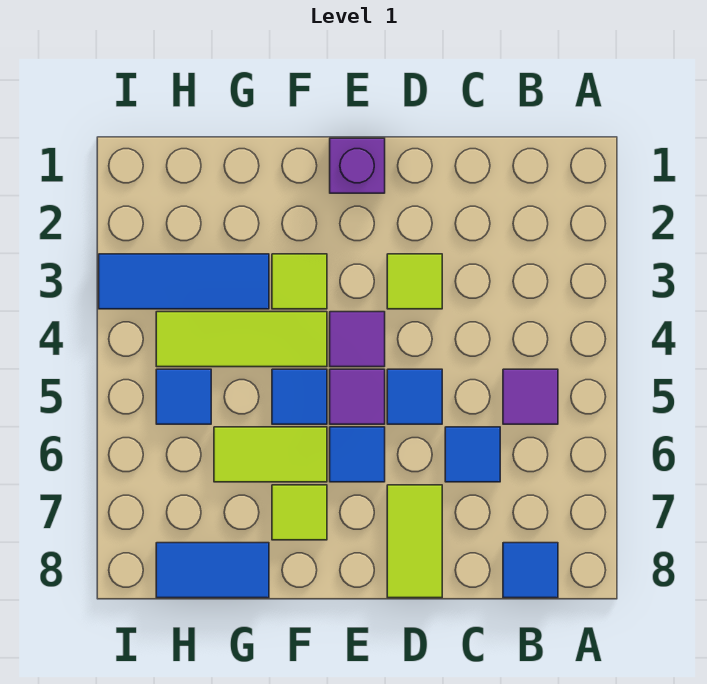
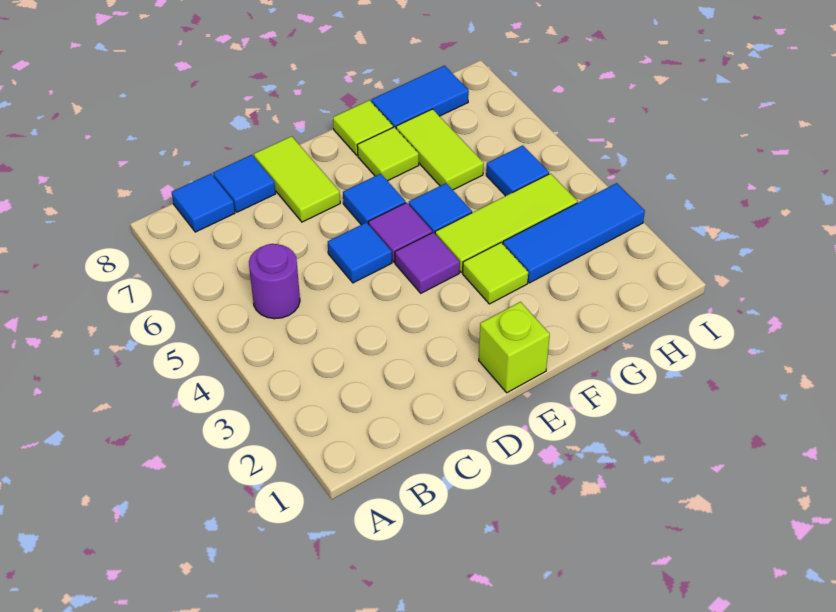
purple tile B5 level 1 -> purple round brick B5 level 1
blue tile C6 level 1 -> blue tile C8 level 1
lime tile D3 level 1 -> lime tile F8 level 1
purple brick E1 level 1 -> lime brick E1 level 1
lime tile F6:G6 level 1 -> lime tile G6:G7 level 1

